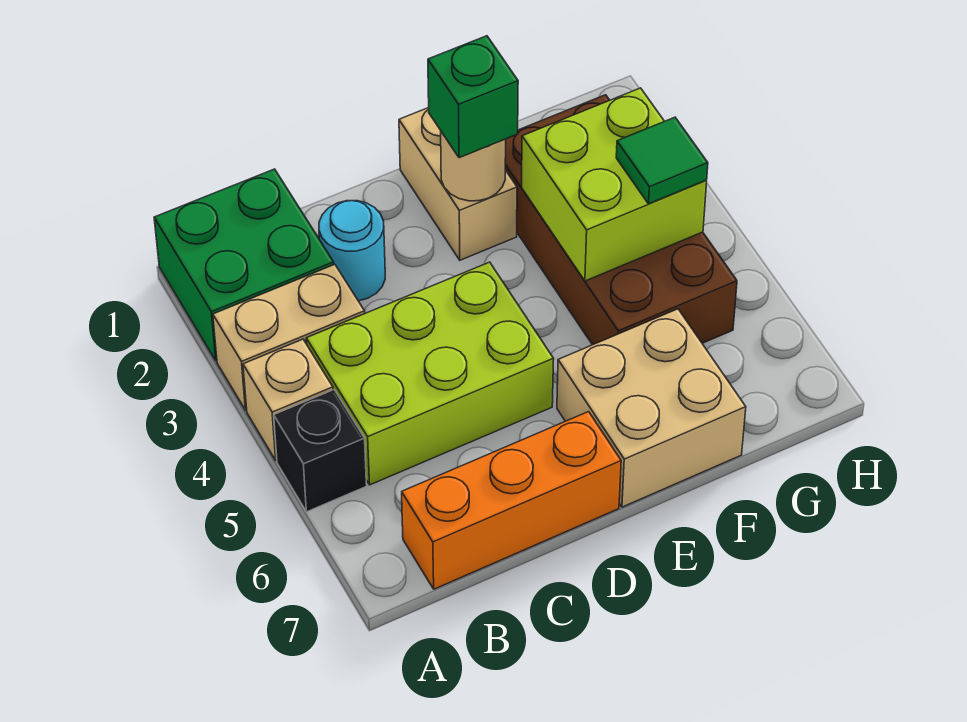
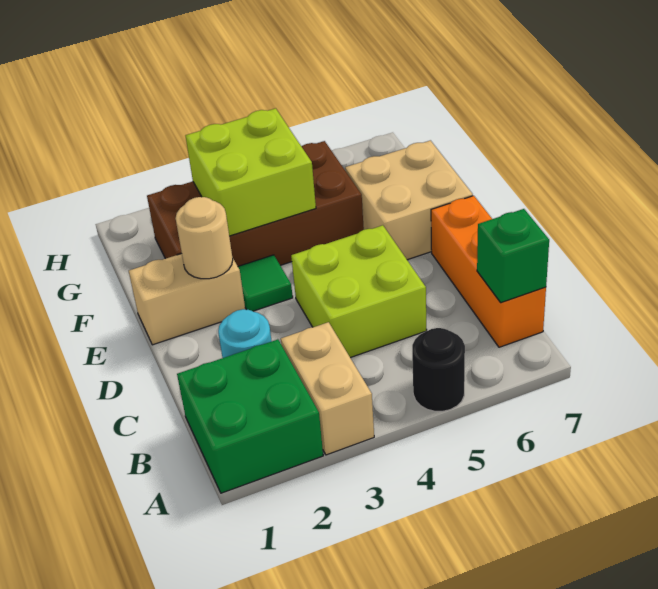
tan brick A4 level 1 -> none
black brick A5 level 1 -> black round brick A5 level 1
lime brick B4:D5 level 1 -> lime brick C4:D5 level 1
green brick E2 level 3 -> green brick B7 level 2
green tile G4 level 3 -> green tile E3 level 1

